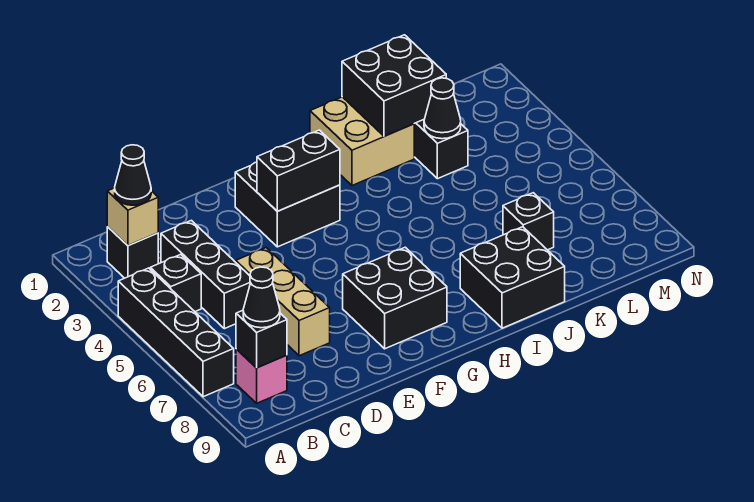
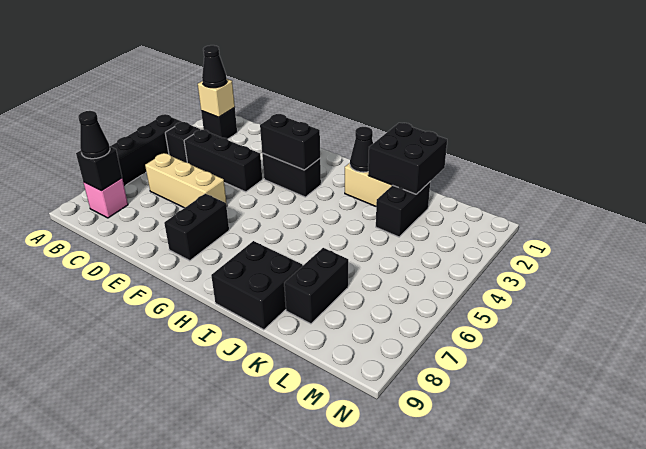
black brick C3:C5 level 1 -> black brick C4:E4 level 1
tan brick D5:D7 level 1 -> tan brick C6:E6 level 1
black brick F2:G3 level 1 -> black brick F3:G3 level 1
black brick F7:G8 level 1 -> black brick F7:F8 level 1
black cone K3 level 2 -> black cone I2 level 2
black brick K7 level 1 -> black brick K7:K8 level 1

